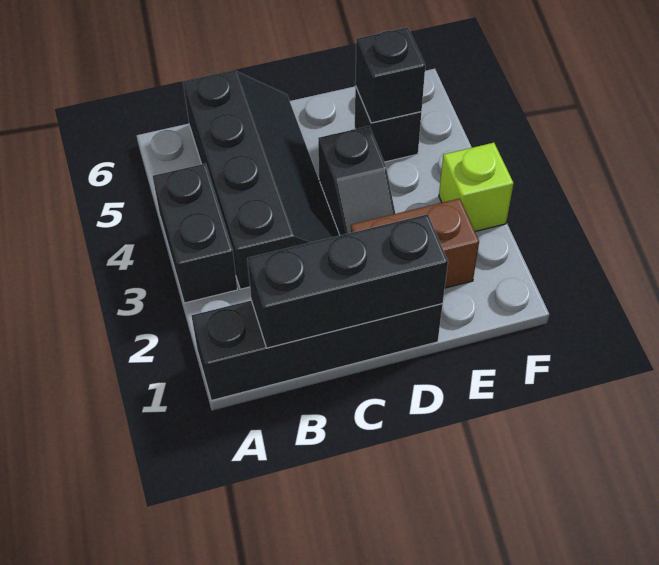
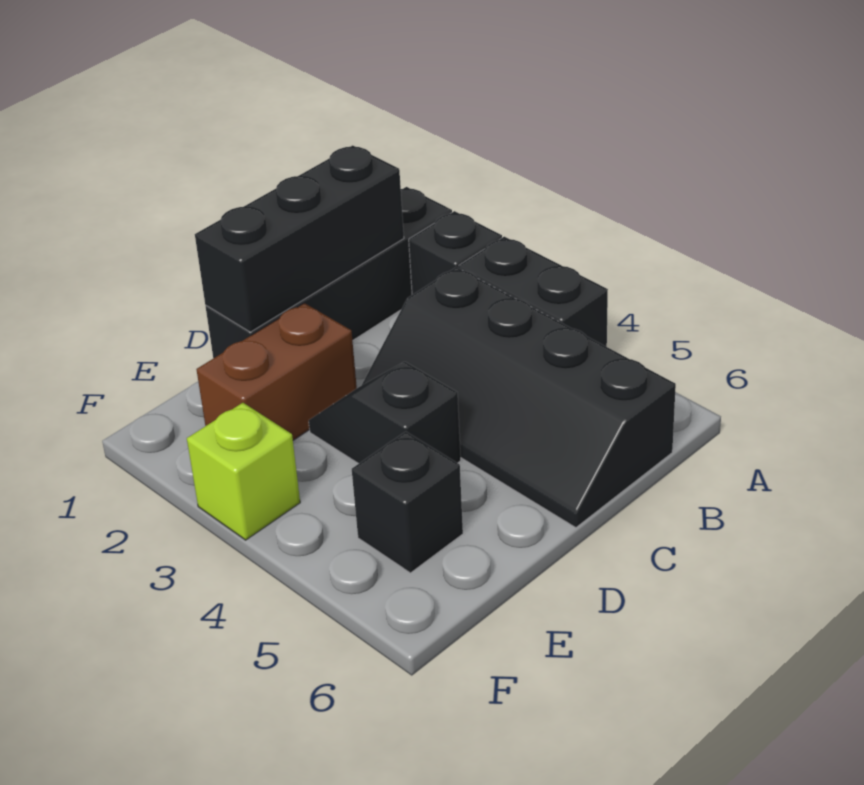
black brick E5 level 2 -> black brick A2 level 1

